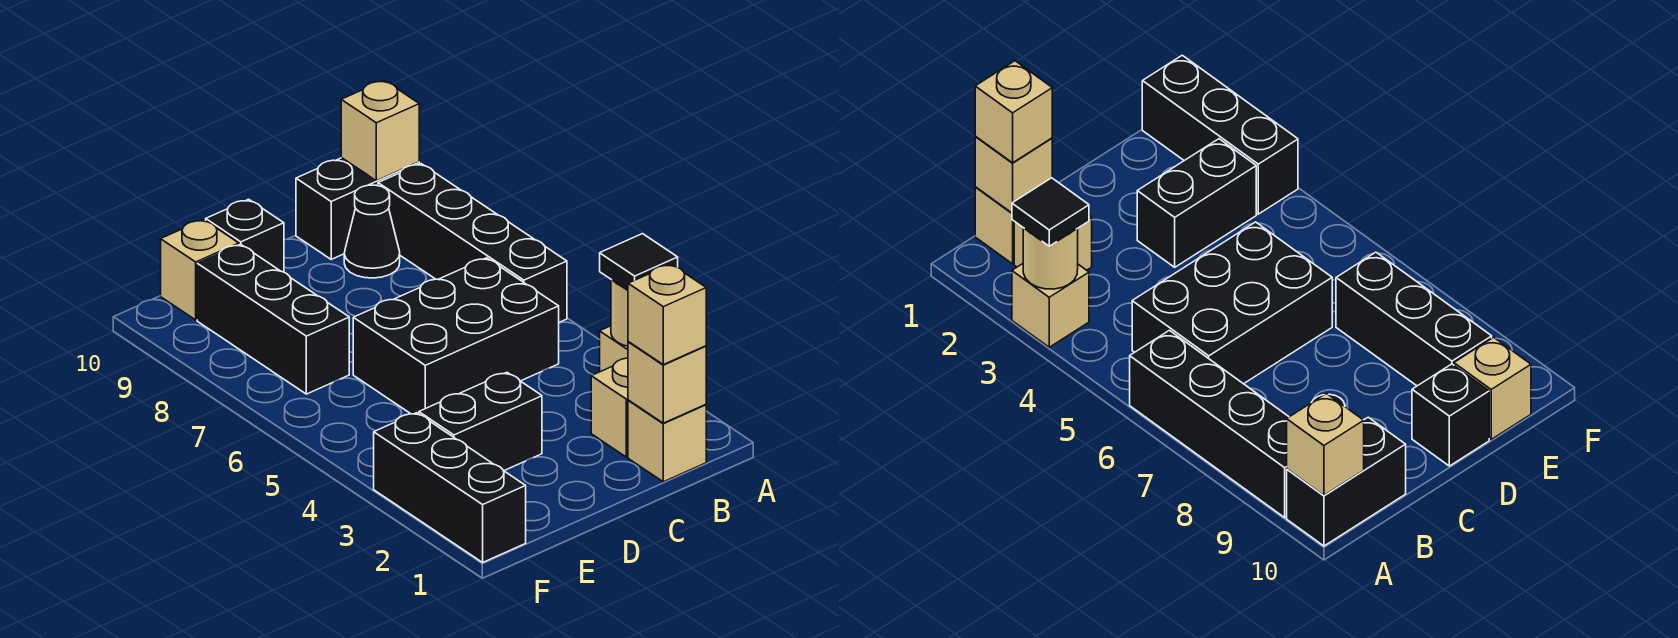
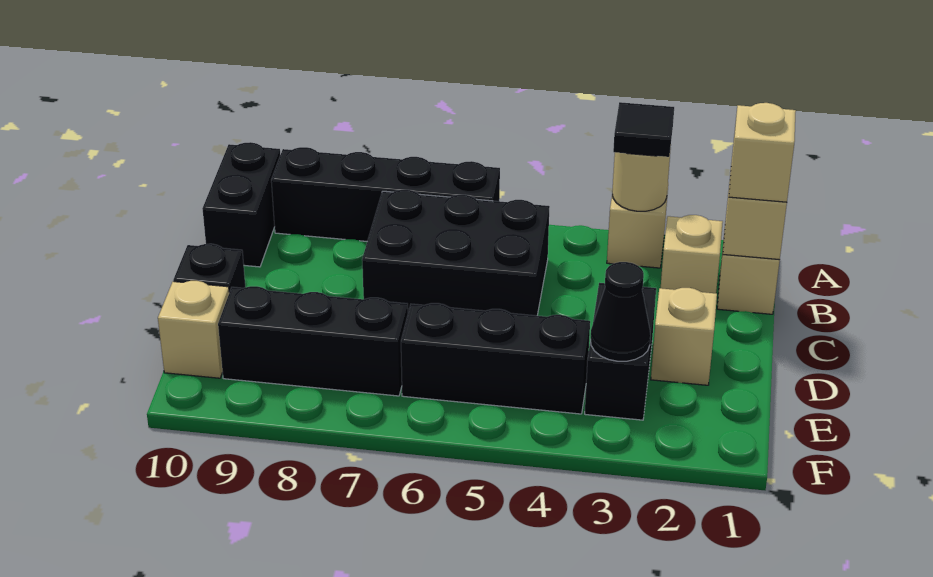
tan brick A10 level 2 -> tan brick D2 level 1
black brick B5:D6 level 1 -> black brick B5:C7 level 1
black cone B9 level 1 -> black cone E3 level 2
black brick F1:F3 level 1 -> black brick E4:E6 level 1

